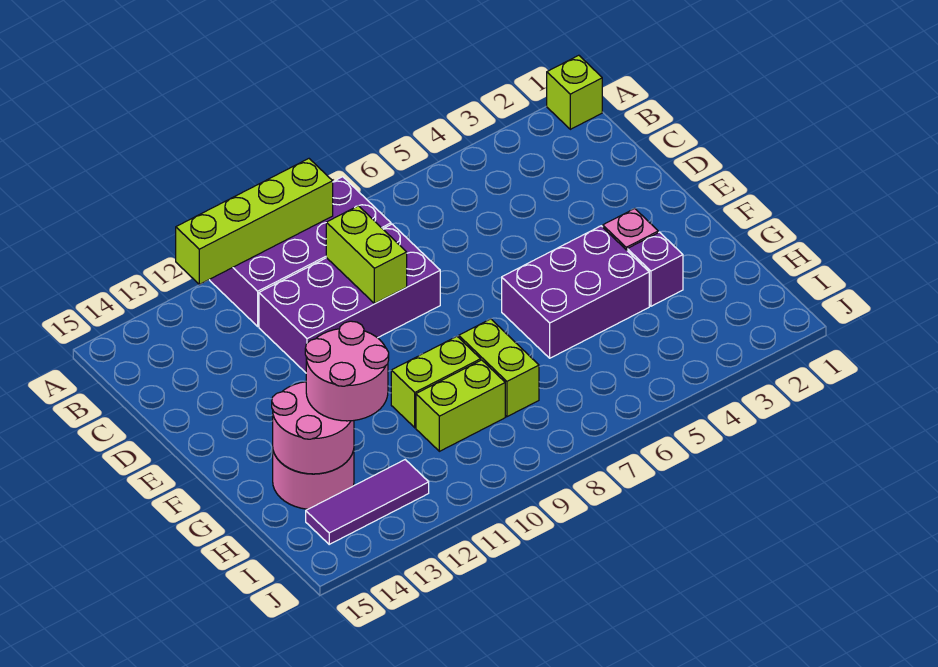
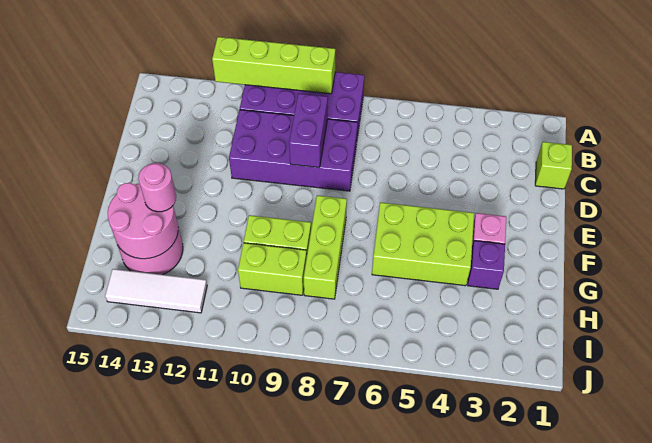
lime brick A1 level 1 -> lime brick C1 level 1
lime brick C9:D9 level 2 -> purple brick C9:D9 level 2
purple brick F4:G6 level 1 -> lime brick F4:G6 level 1
lime brick G8:H8 level 1 -> lime brick F8:H8 level 1
pink round brick G12:H13 level 3 -> pink round brick G13 level 3
purple tile I12:I14 level 1 -> white tile I12:I14 level 1

